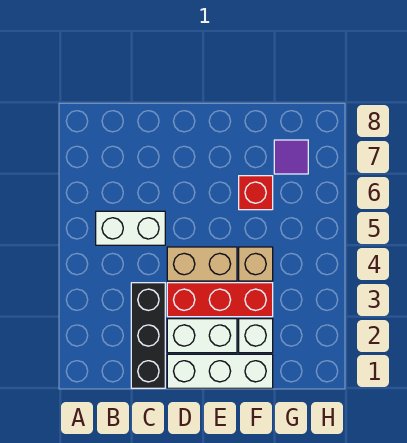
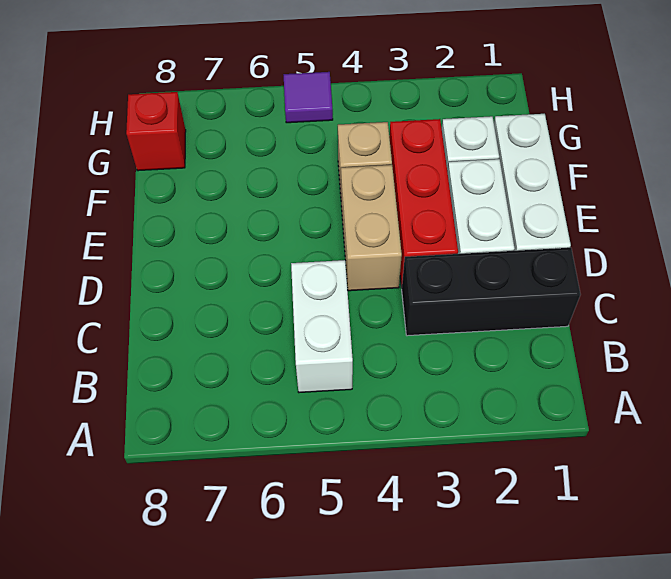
red brick F6 level 1 -> red brick G8 level 1
purple tile G7 level 1 -> purple tile H5 level 1

